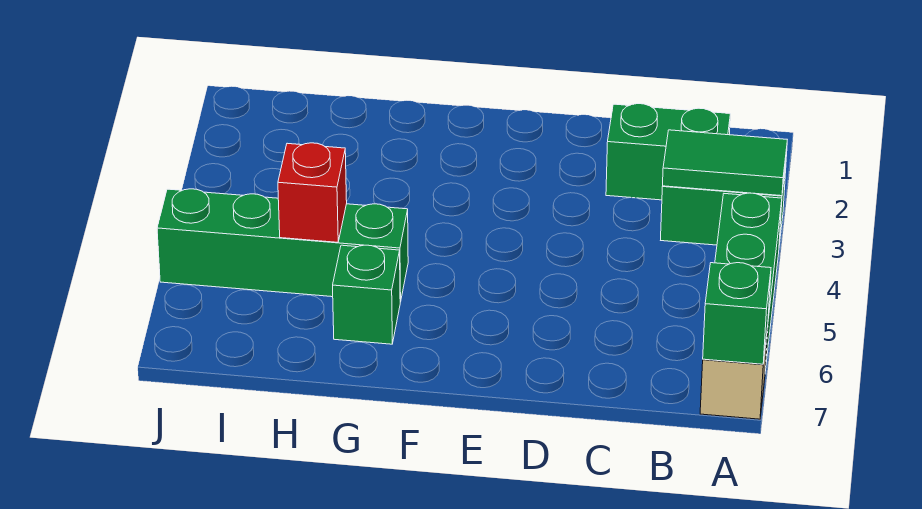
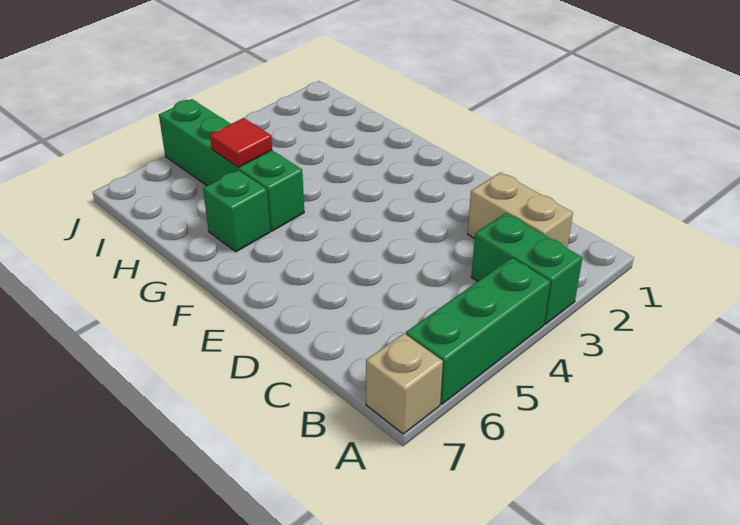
green tile A3:B3 level 2 -> none
green brick A7 level 2 -> none
green brick B2:C2 level 1 -> tan brick B2:C2 level 1
red brick H5 level 2 -> red tile H5 level 2

